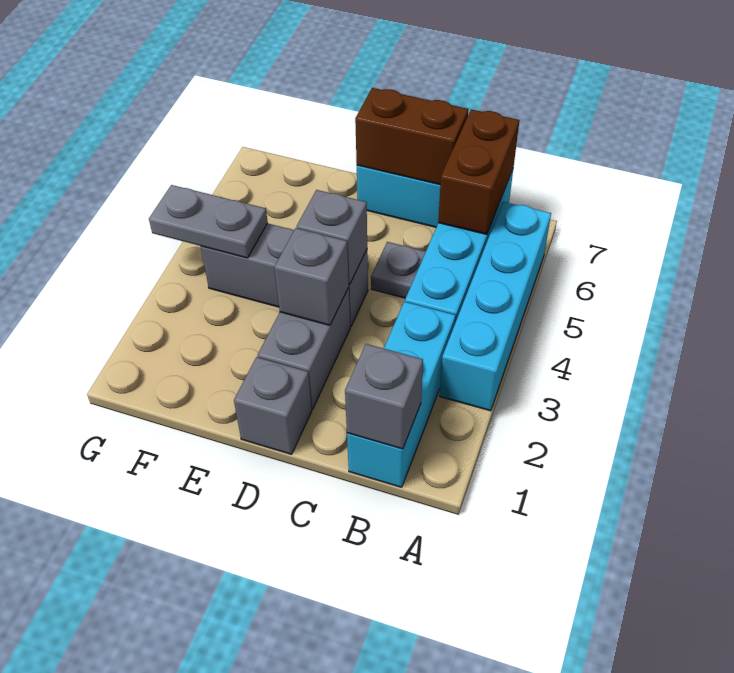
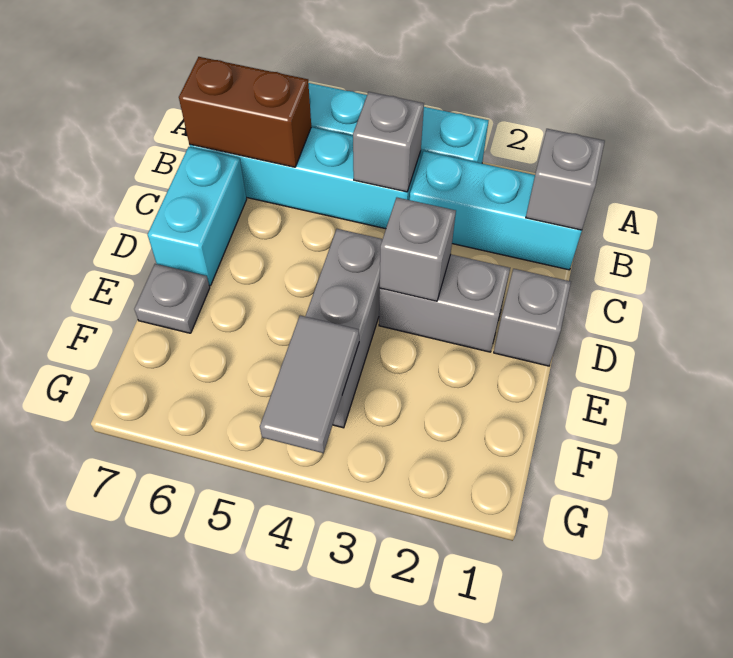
grey plate C5 level 1 -> grey plate E7 level 1
brown brick C7:D7 level 2 -> none
grey brick D4 level 2 -> grey brick B4 level 2
grey plate F4:G4 level 2 -> grey tile F4:G4 level 2

